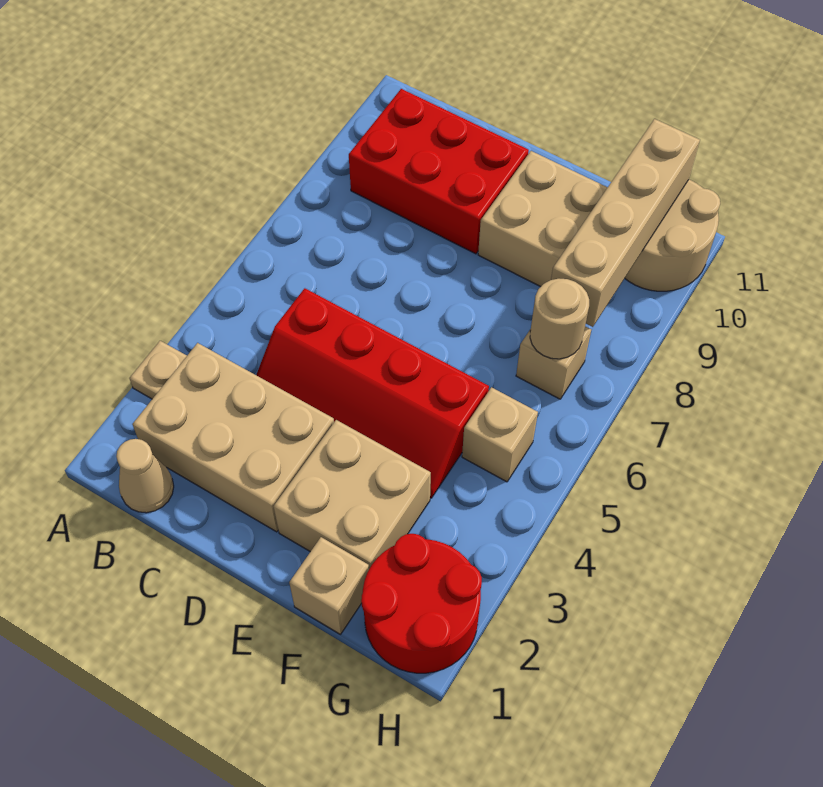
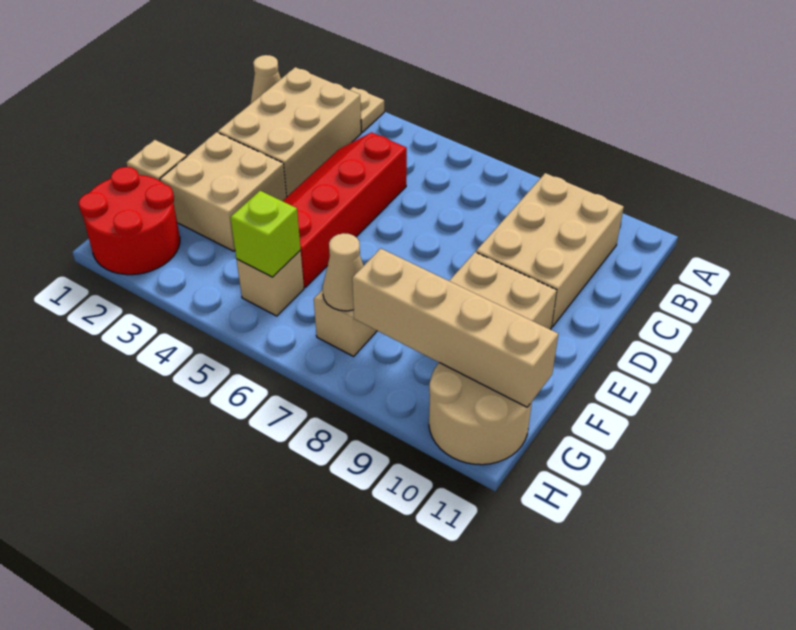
red brick B9:D10 level 1 -> tan brick B9:D10 level 1
none -> lime brick G5 level 2
tan round brick G7 level 2 -> tan cone G7 level 2

